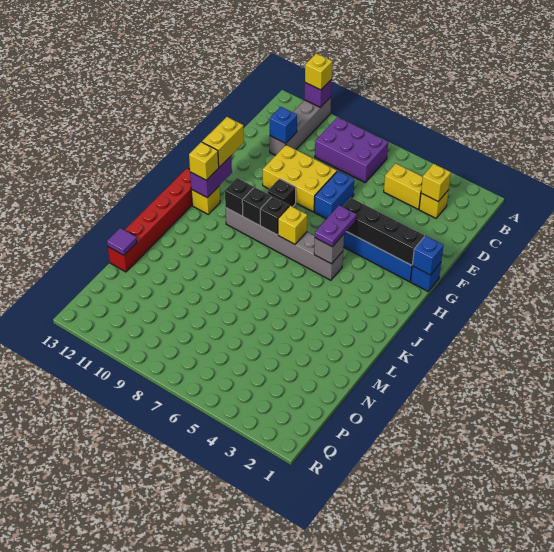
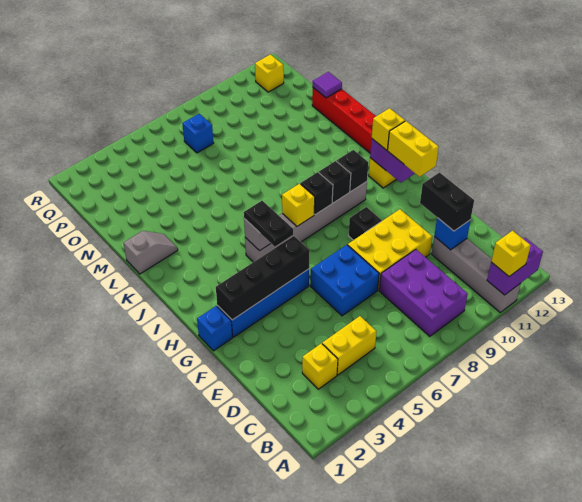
purple brick A11 level 2 -> purple brick A11:A12 level 2
purple brick B7:C9 level 1 -> purple brick B8:D9 level 1
yellow brick C3 level 2 -> yellow brick Q12 level 1
none -> black brick D11:E11 level 3
blue brick E7:F7 level 1 -> blue brick E6:F7 level 1
blue brick G1 level 2 -> blue brick P7 level 1
purple plate H5:I5 level 3 -> black plate H5:I5 level 3
none -> grey slope L1:L2 level 1 top 1

